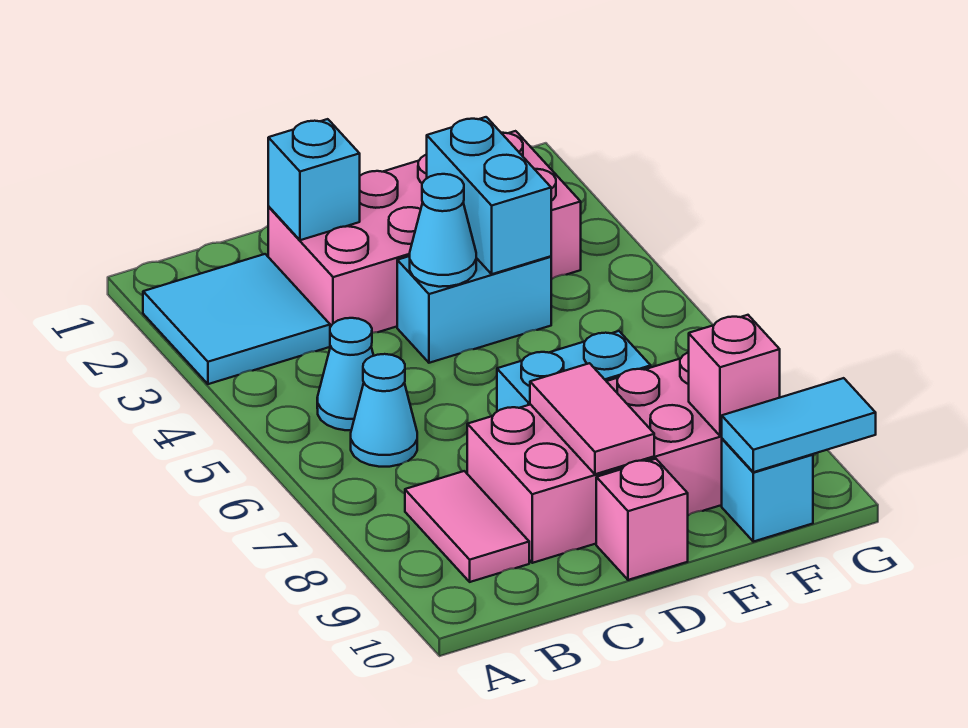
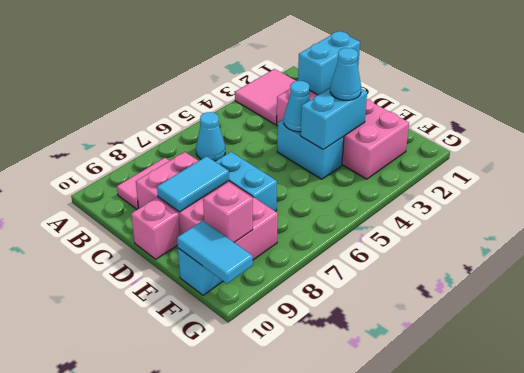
cyan tile A2:B3 level 1 -> pink tile A2:B3 level 1
cyan cone B5 level 1 -> cyan cone E3 level 3
cyan brick C2 level 2 -> cyan brick C1:C2 level 2
pink tile D8:D9 level 2 -> cyan tile D8:D9 level 2

